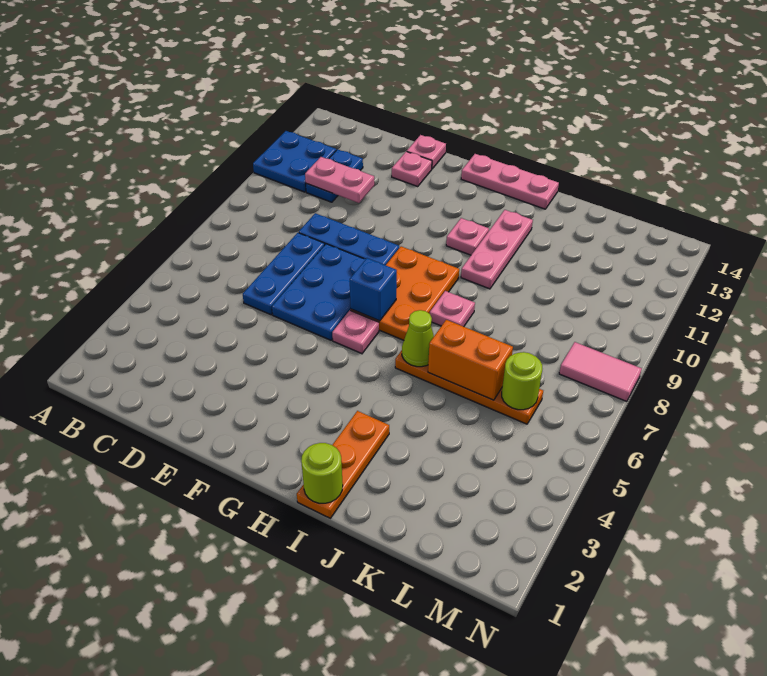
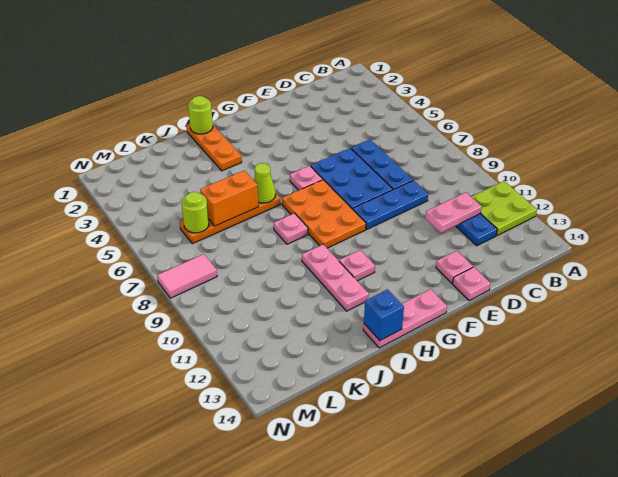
blue plate A11:B12 level 1 -> lime plate A11:B12 level 1
blue brick G7 level 2 -> blue brick I14 level 2

